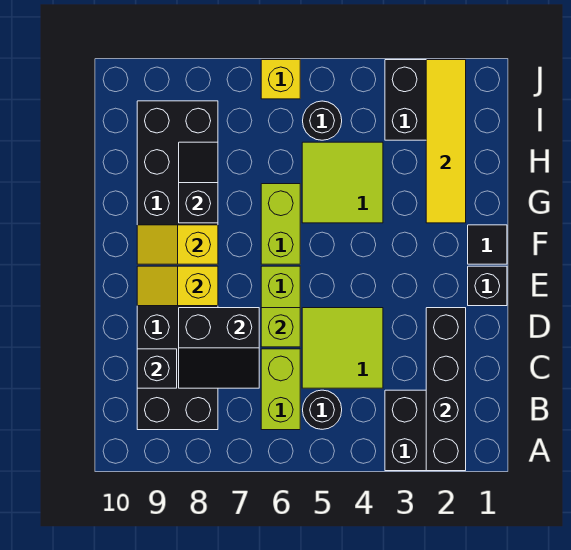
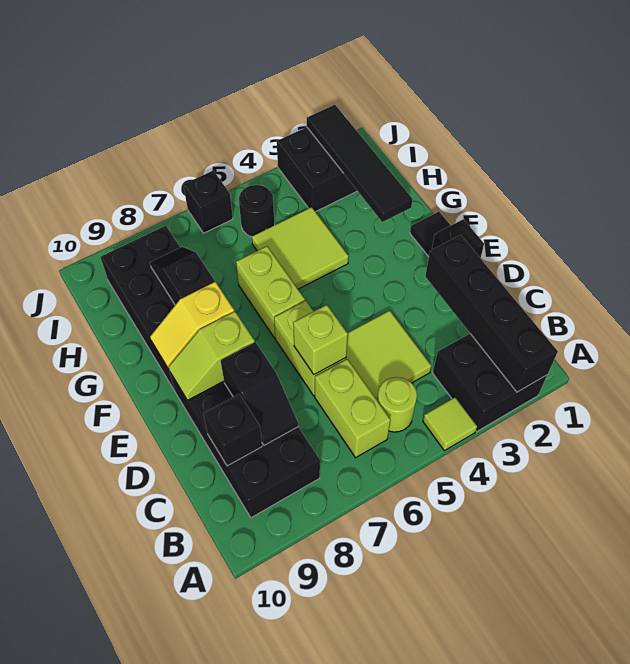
none -> lime tile A4 level 1
black round brick B5 level 1 -> lime round brick B5 level 1
black slope C7:D8 level 2 top D -> black slope C8:D8 level 2 top D
yellow slope E8:E9 level 2 top 8 -> lime slope E8:E9 level 2 top 8
yellow tile G2:J2 level 2 -> black tile G2:J2 level 2
yellow brick J6 level 1 -> black brick J6 level 1

